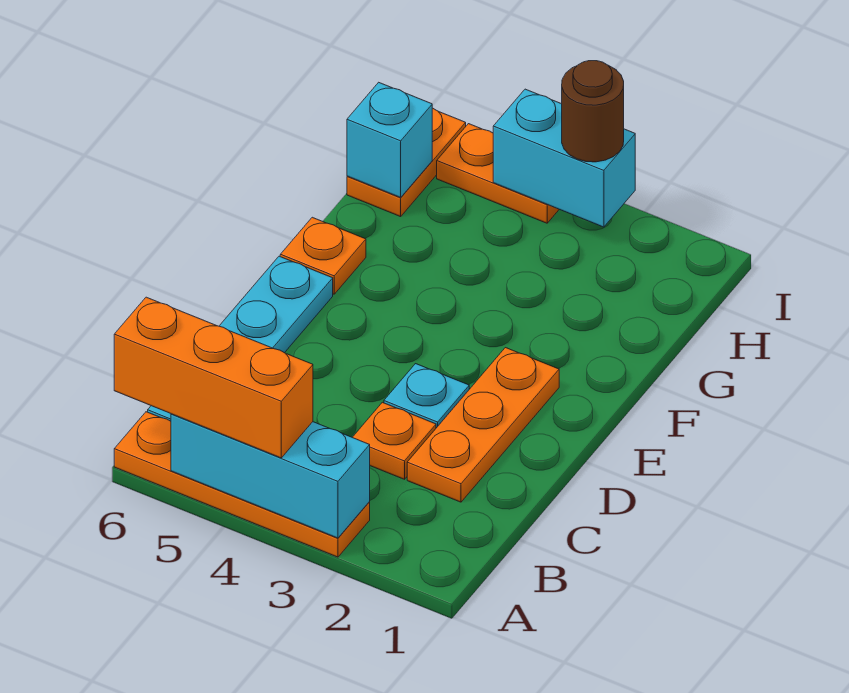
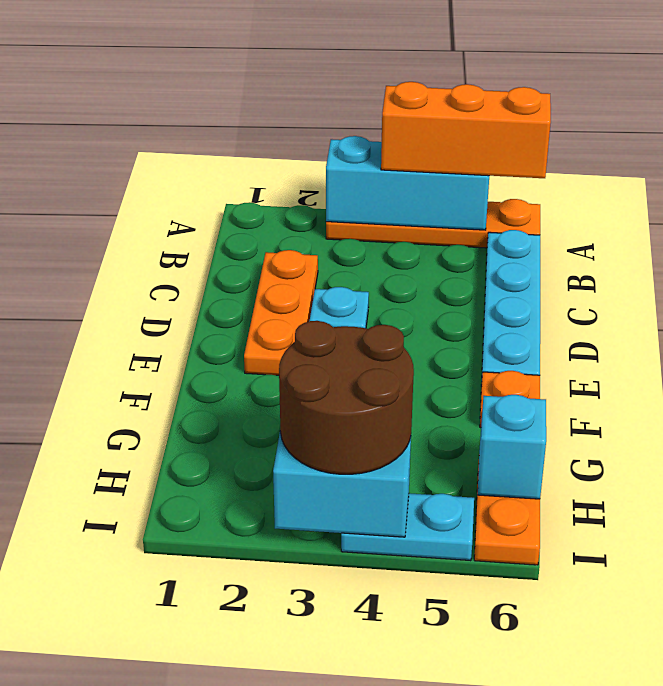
orange plate C3 level 1 -> none
brown round brick I3 level 3 -> brown round brick H3:I4 level 3
orange plate I4:I5 level 1 -> cyan plate I4:I5 level 1

